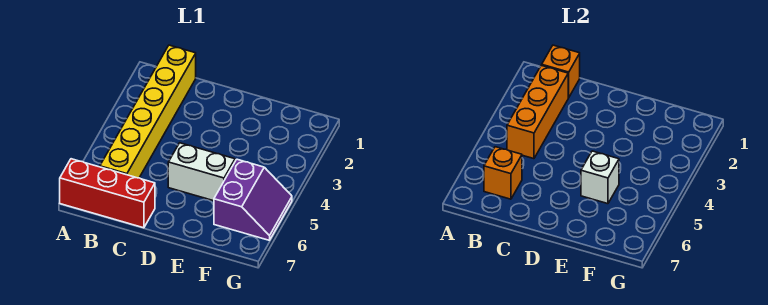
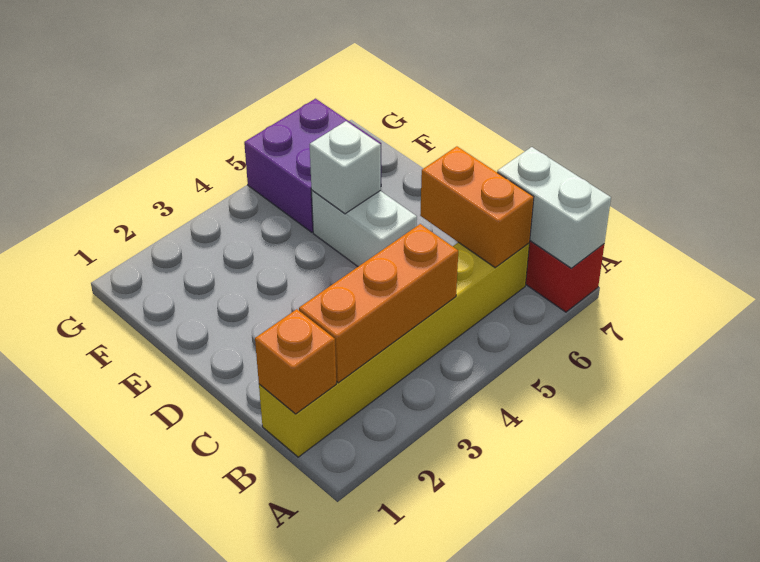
none -> white brick A7:B7 level 2
orange brick B6 level 2 -> orange brick B6:C6 level 2
purple slope F5:G6 level 1 top F -> purple brick F5:G6 level 1

